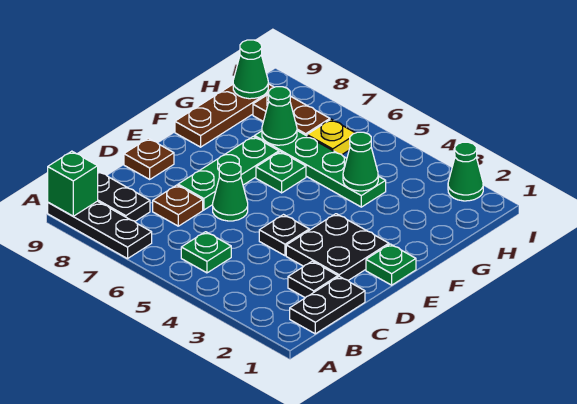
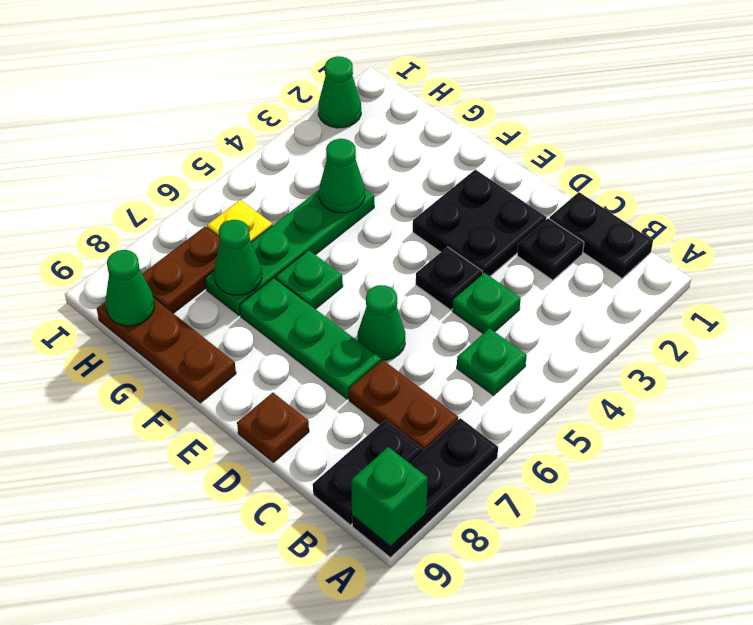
brown plate C7 level 1 -> brown plate B7:C7 level 1
green plate E1 level 1 -> green plate C4 level 1

